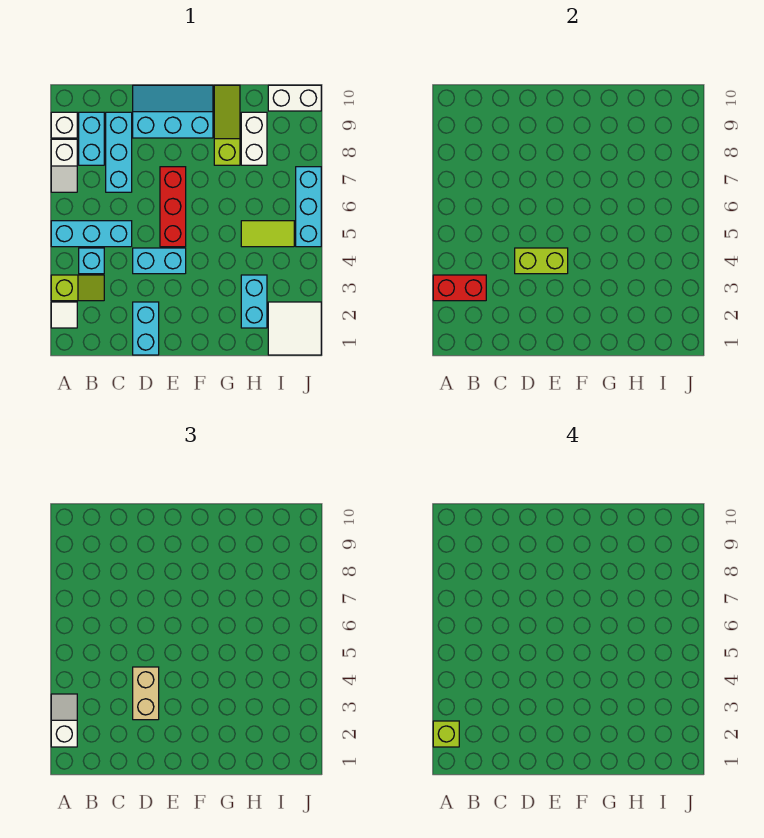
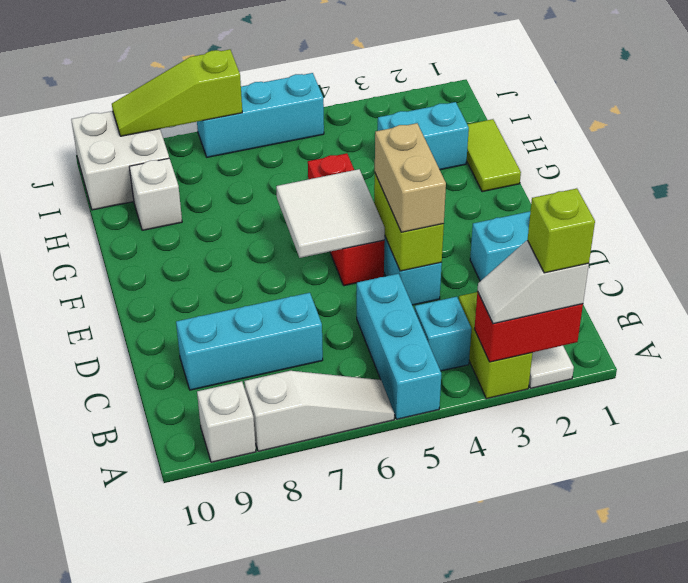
lime slope A3:B3 level 1 top A -> lime brick A3:B3 level 1
red brick A3:B3 level 2 -> red brick A2:A3 level 2
white slope A7:A8 level 1 top 8 -> white slope A6:A8 level 1 top 8
cyan brick B8:B9 level 1 -> none
tan brick D3:D4 level 3 -> tan brick D4:E4 level 3
cyan slope D9:F10 level 1 top 9 -> none
red brick E5:E7 level 1 -> red brick E5:G5 level 1
lime slope G8:G10 level 1 top 8 -> lime slope J7:J9 level 2 top 7
lime tile H5:I5 level 1 -> lime tile G1:H1 level 1
white brick H8:H9 level 1 -> white brick H9 level 1
white tile I1:J2 level 1 -> white tile E5:F6 level 2
white brick I10:J10 level 1 -> white brick I9:J10 level 1

